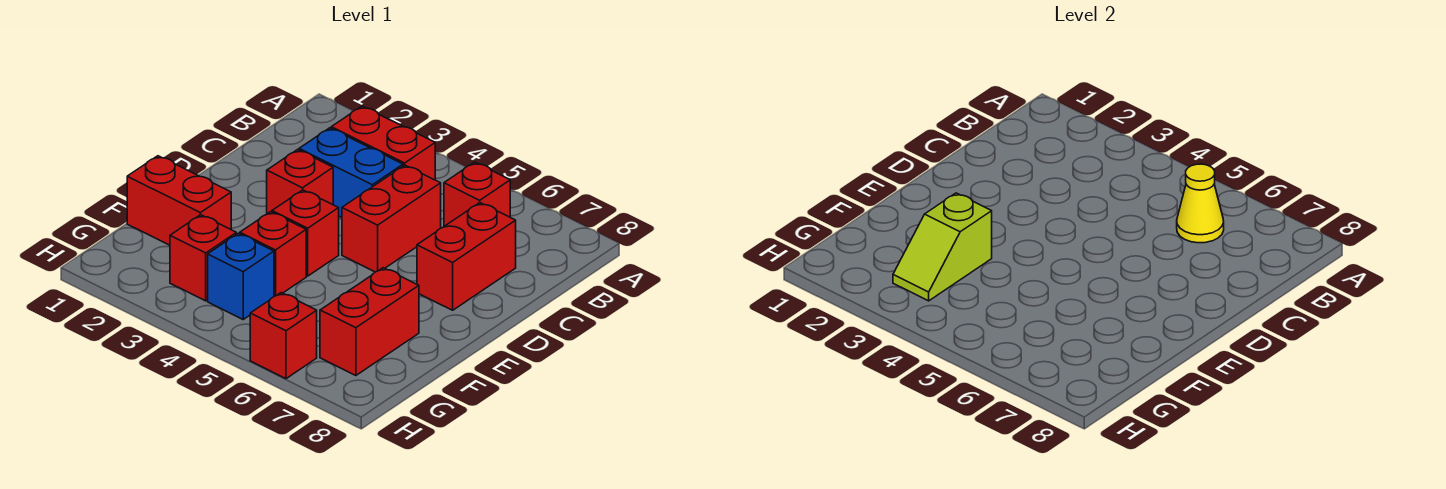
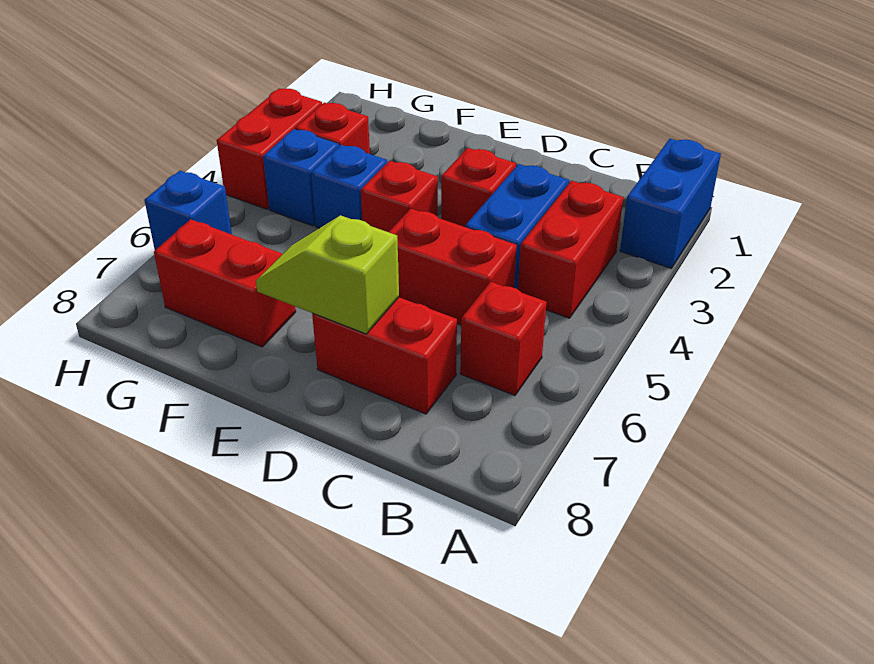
none -> blue brick A1:A2 level 1
yellow cone B6 level 2 -> none
red brick F1:F2 level 1 -> red brick H3:H4 level 1
lime slope F3:G3 level 2 top F -> lime slope D7:E7 level 2 top D
red brick F4 level 1 -> blue brick F4 level 1
red brick H6 level 1 -> blue brick H6 level 1

